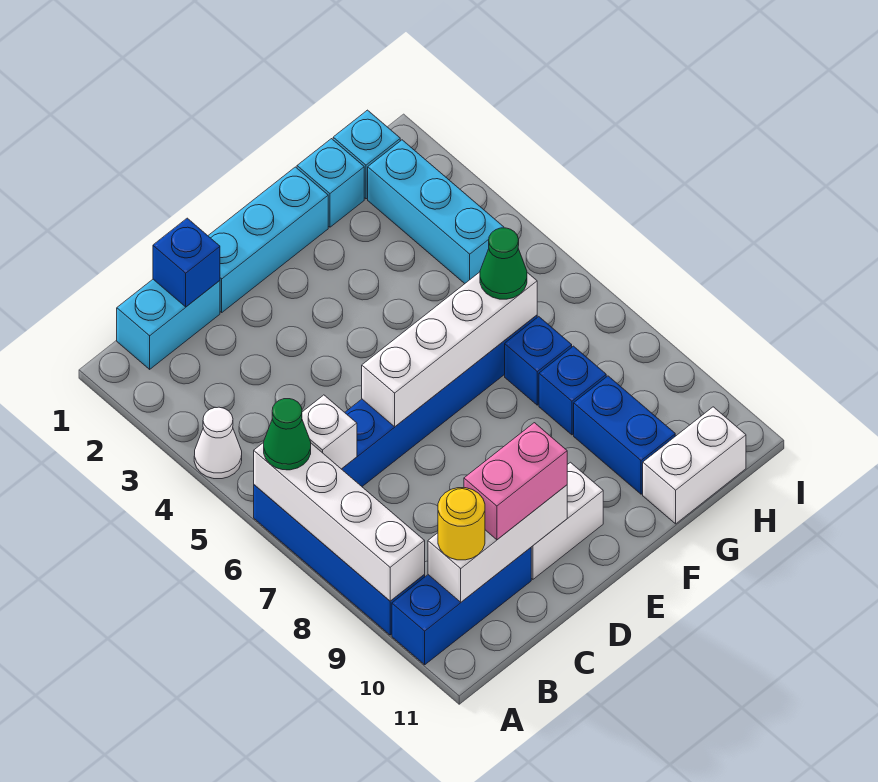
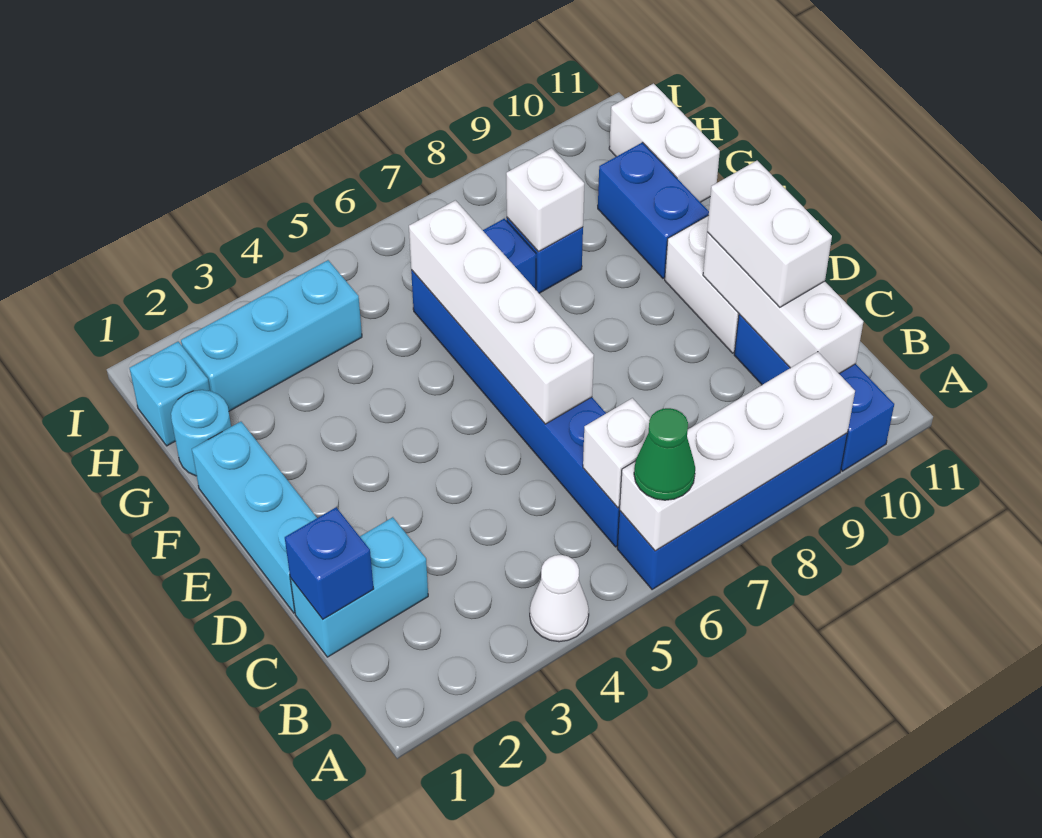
cyan brick B1:C1 level 1 -> cyan brick C1:C2 level 1
yellow round brick B10 level 3 -> none
pink brick C10:D10 level 3 -> white brick C10:D10 level 3
cyan brick G1 level 1 -> cyan round brick G1 level 1
green cone G6 level 3 -> none
none -> white brick G8 level 2
blue brick G9:G10 level 1 -> blue brick F10:G10 level 1

